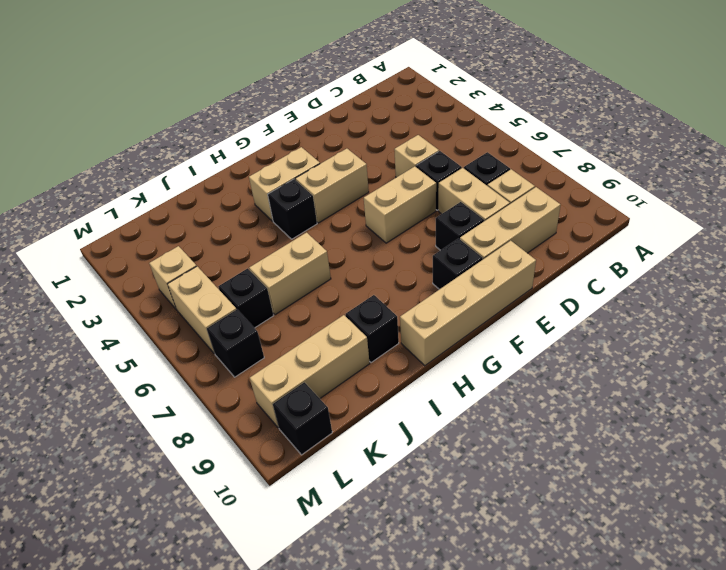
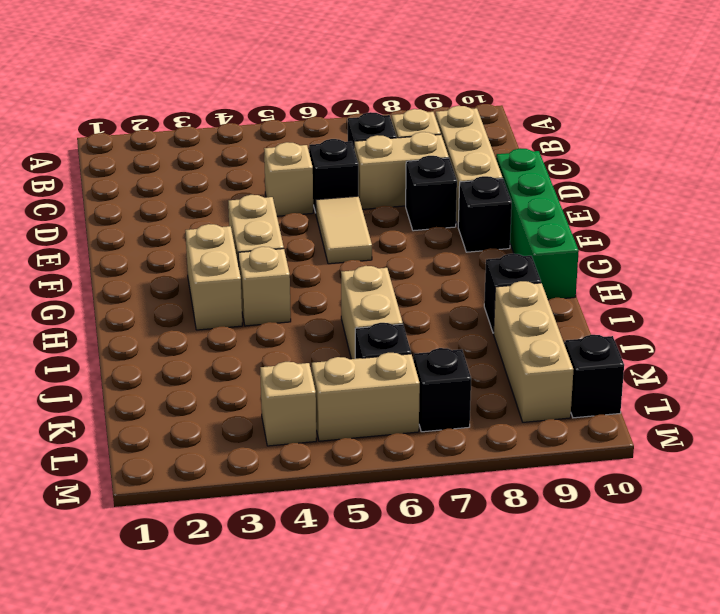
tan brick E6:F6 level 1 -> tan tile E6:F6 level 1
tan brick E10:H10 level 1 -> green brick E10:H10 level 1
black brick H4 level 1 -> tan brick H4 level 1

